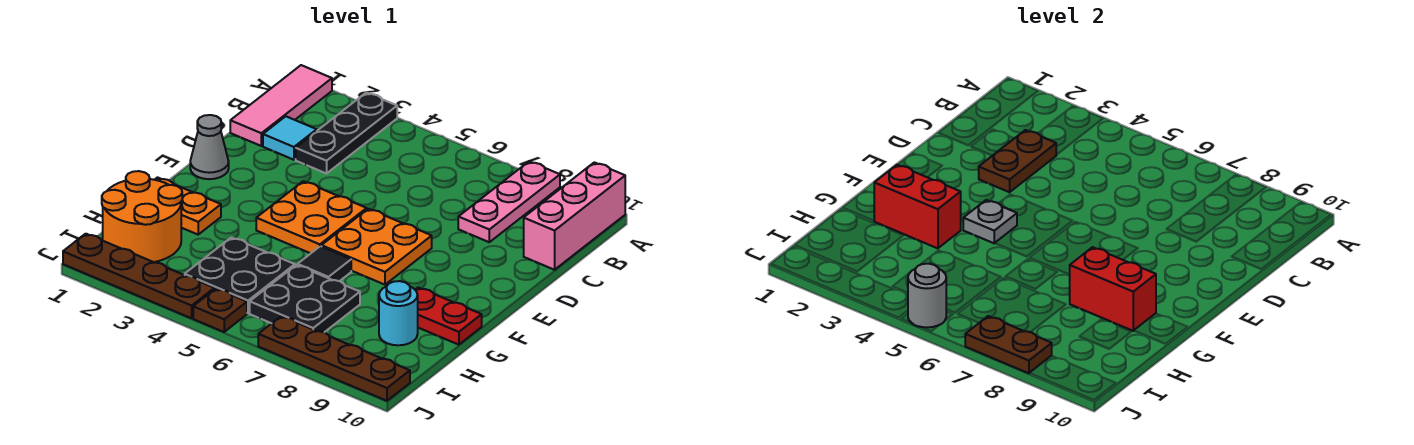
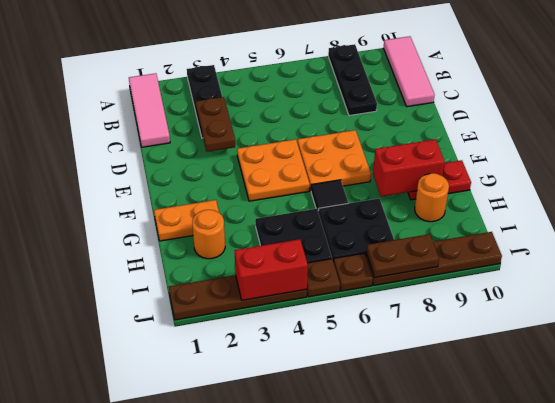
pink plate A8:C8 level 1 -> black plate A8:C8 level 1
pink brick A10:C10 level 1 -> pink tile A10:C10 level 1
cyan tile C2 level 1 -> none
grey cone E1 level 1 -> none
grey plate F4 level 2 -> none
red brick G2:G3 level 2 -> red brick J3:J4 level 2
orange round brick H1:I2 level 1 -> orange round brick H2 level 1
cyan round brick H9 level 1 -> orange round brick H9 level 1
grey round brick J5 level 2 -> none
none -> brown plate J6 level 1

